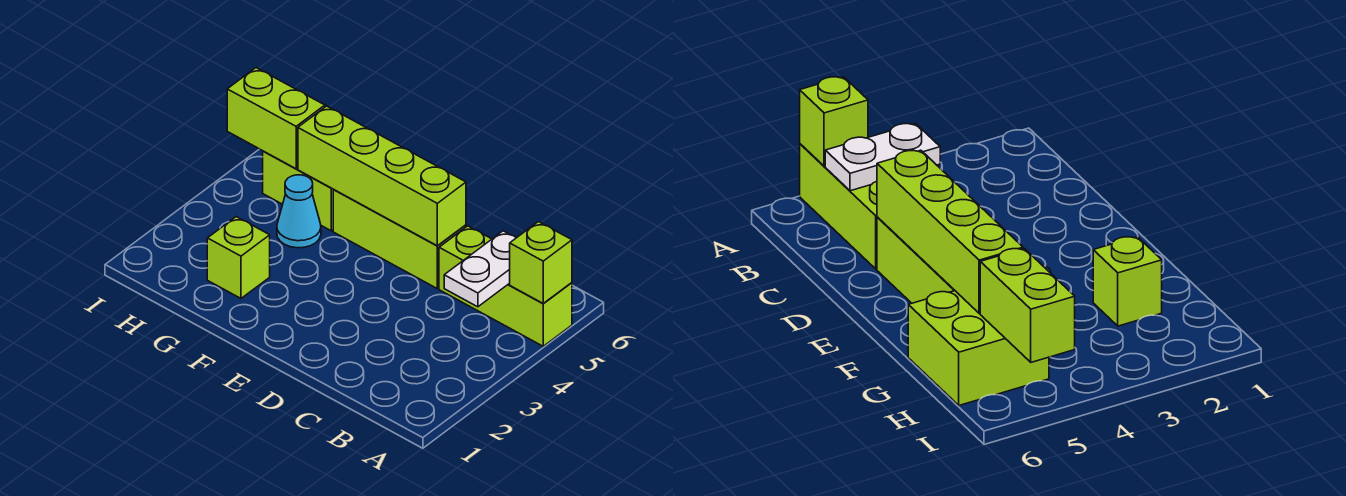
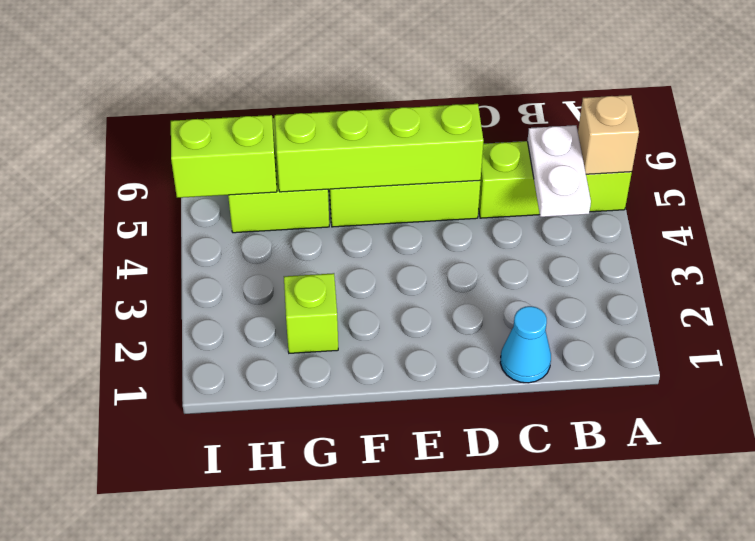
lime brick A5 level 2 -> tan brick A5 level 2
cyan cone G4 level 1 -> cyan cone C1 level 1

